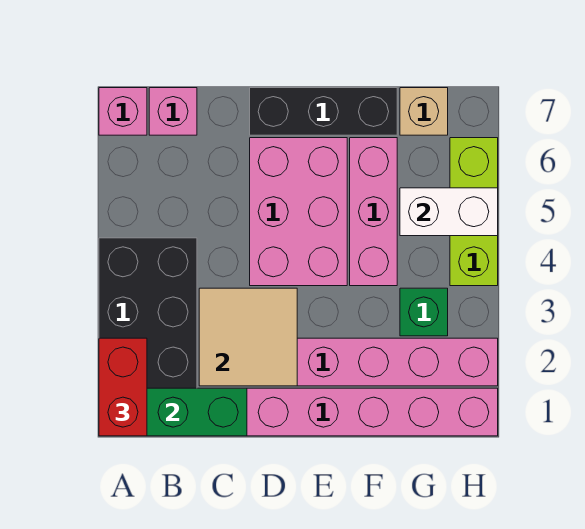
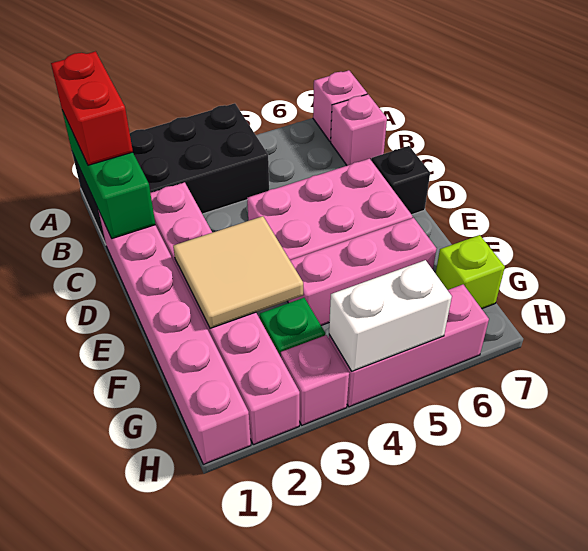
red brick A1:A2 level 3 -> red brick A1:B1 level 3
tan tile C2:D3 level 2 -> tan tile E2:F3 level 2
black brick D7:F7 level 1 -> black brick D7 level 1
white brick G5:H5 level 2 -> white brick H4:H5 level 2
tan brick G7 level 1 -> lime brick G7 level 1
none -> pink brick H3 level 1
lime brick H4:H6 level 1 -> pink brick H4:H6 level 1

